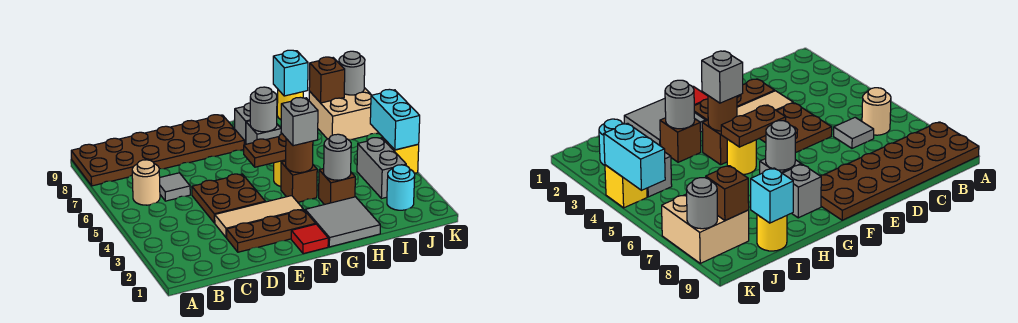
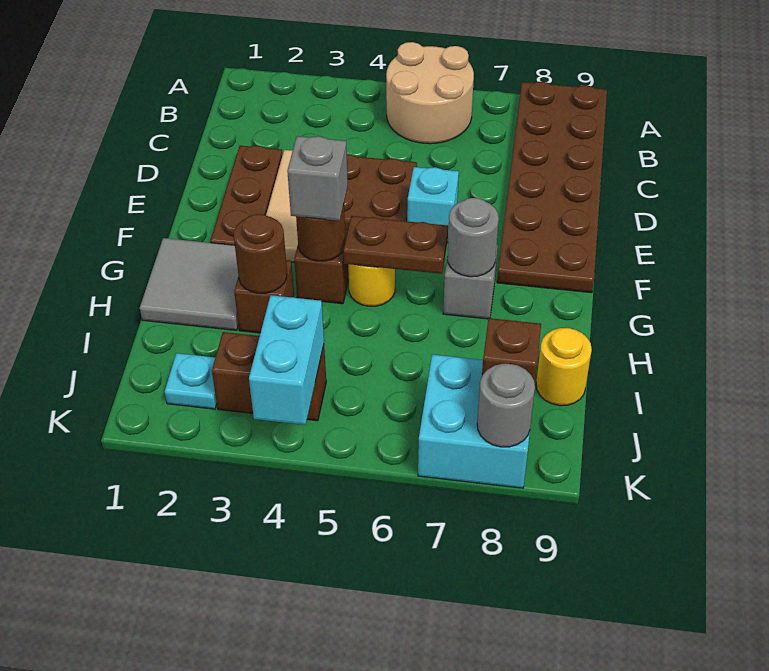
tan round brick B6 level 1 -> tan round brick A5:B6 level 1
grey tile C6 level 1 -> none
red tile F1 level 1 -> none
brown plate F5:G5 level 2 -> brown plate G5:G6 level 2
grey brick G8 level 1 -> none
grey round brick H3 level 2 -> brown round brick H3 level 2
cyan brick I9 level 2 -> cyan brick E6 level 1
cyan round brick J2 level 1 -> cyan plate J2 level 1
grey brick J3:J4 level 1 -> brown brick J3:J4 level 1
tan brick J7:K8 level 1 -> cyan brick J7:K8 level 1
yellow brick K4 level 1 -> none
cyan brick K4:K5 level 2 -> cyan brick J4:K4 level 2

